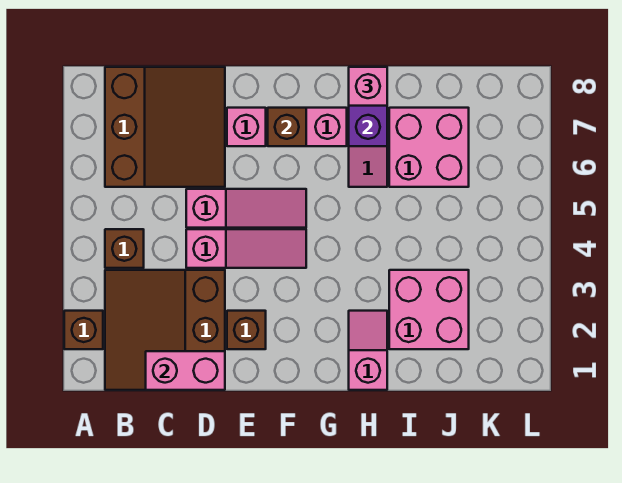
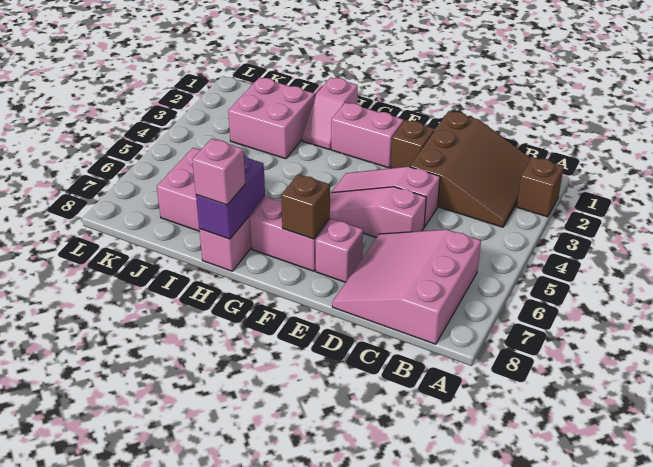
brown brick B4 level 1 -> none
brown slope B6:D8 level 1 top B -> pink slope B6:D8 level 1 top B
pink brick C1:D1 level 2 -> pink brick F2:G2 level 1

